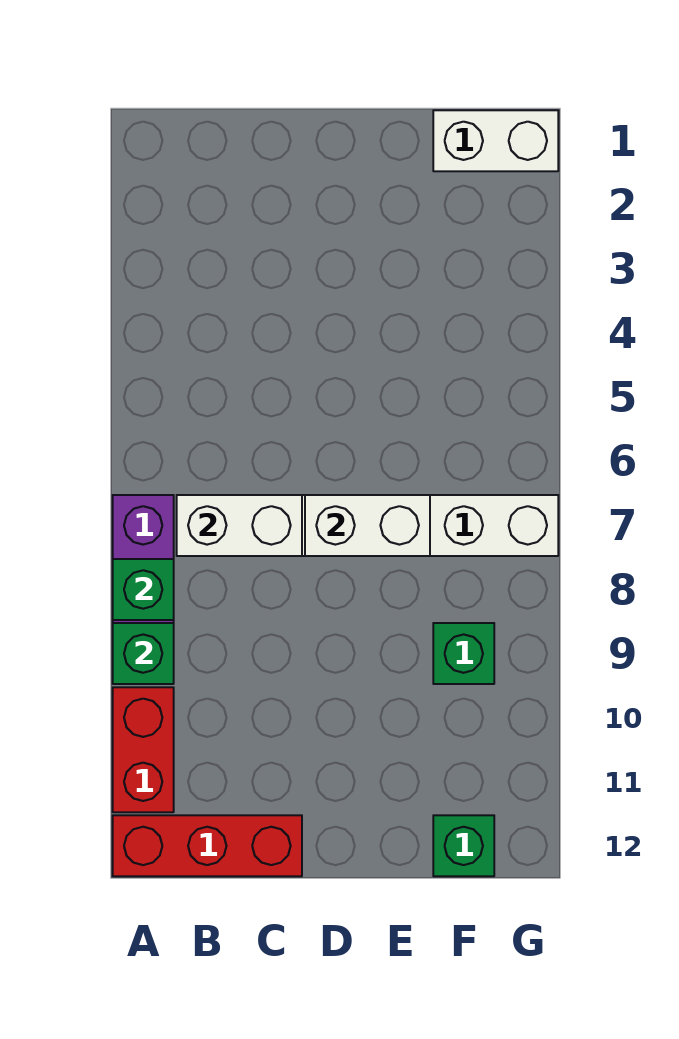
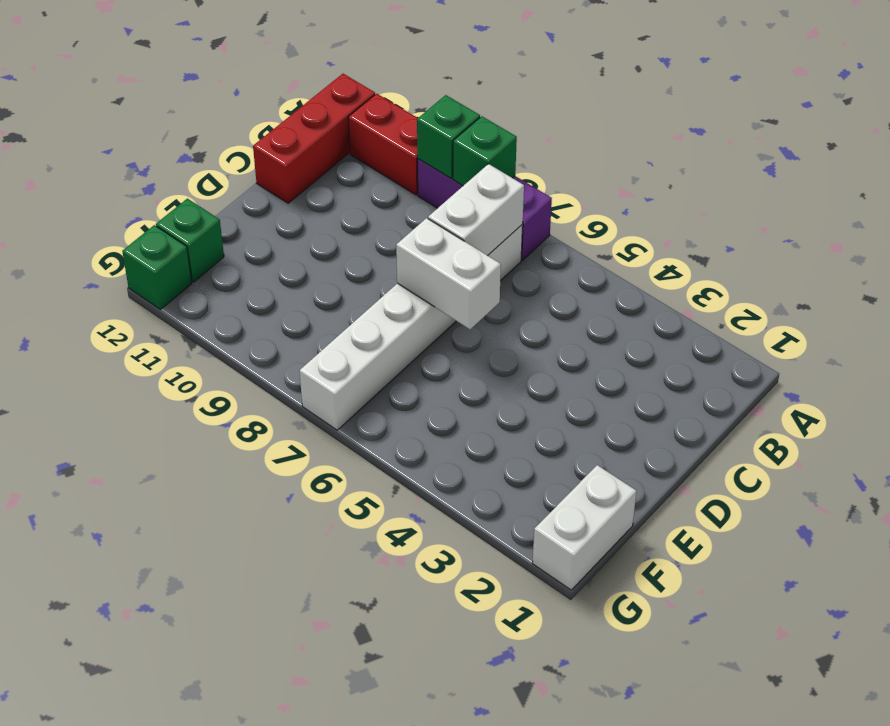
white brick D7:E7 level 2 -> white brick D6:D7 level 2
green brick F9 level 1 -> green brick G12 level 1

